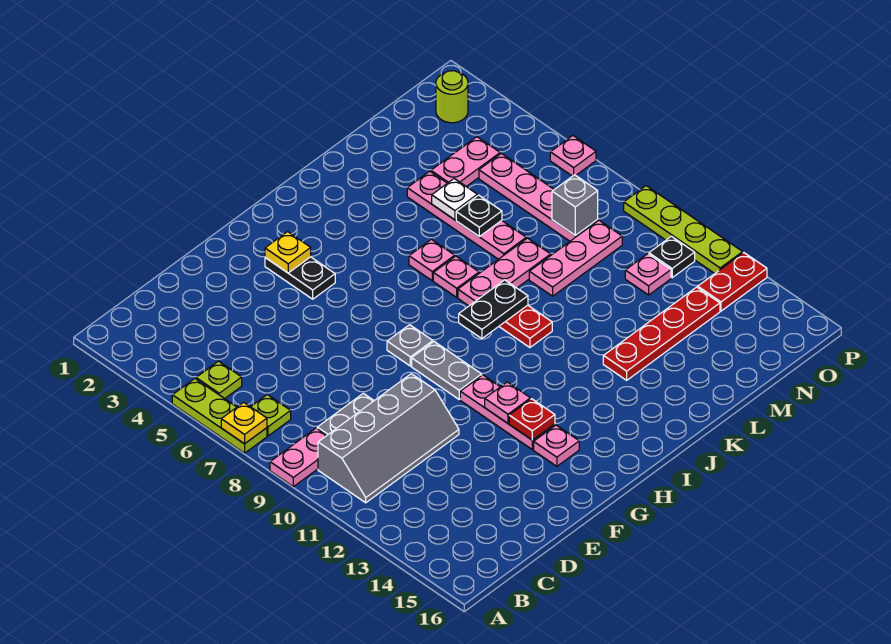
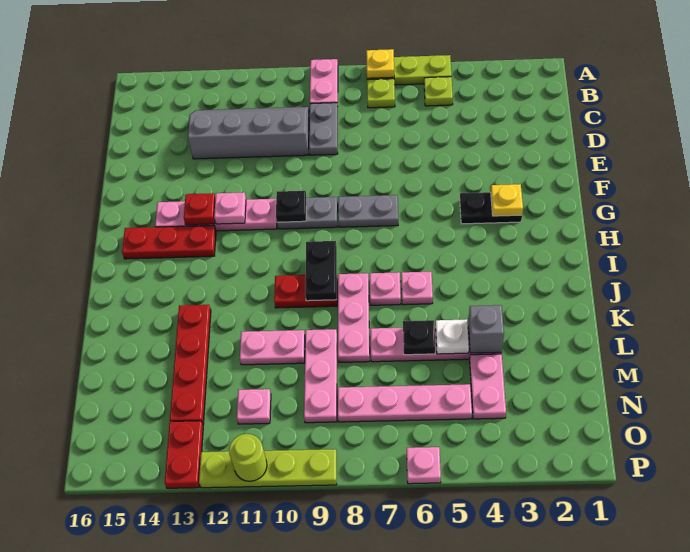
grey slope B10:E11 level 1 top 10 -> grey slope C10:D13 level 1 top D
grey plate G8 level 1 -> grey plate G7:G8 level 1
none -> red plate H13:H15 level 1
none -> pink plate L10:L11 level 1
grey brick N8 level 2 -> grey brick L4 level 2
lime round brick O2 level 1 -> lime round brick P11 level 2
black plate O11 level 1 -> black plate G10 level 2

